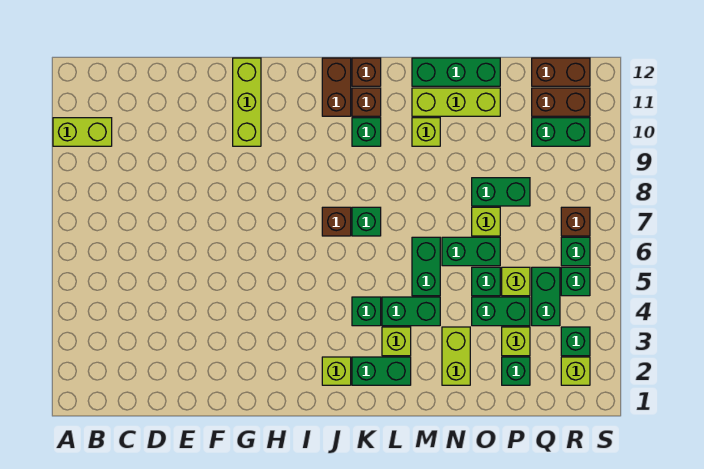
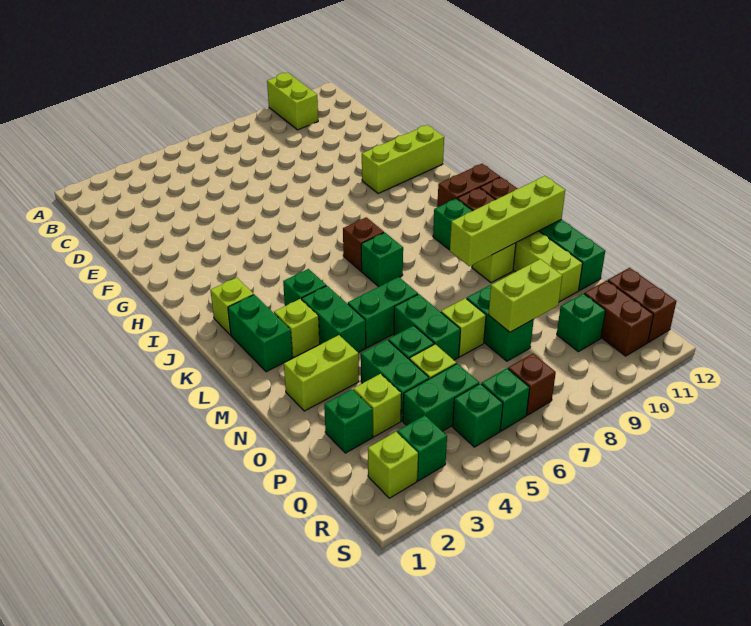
none -> lime brick M9:M12 level 2
none -> lime brick P8:P9 level 2
green brick Q10:R10 level 1 -> green brick Q10 level 1

